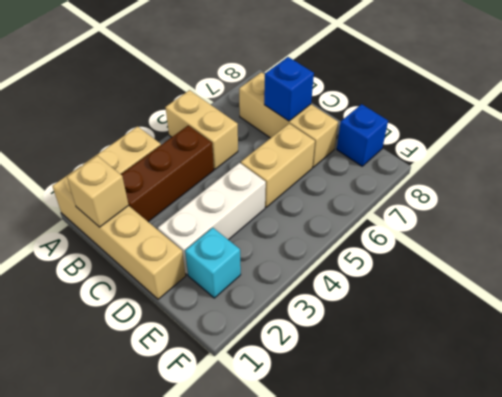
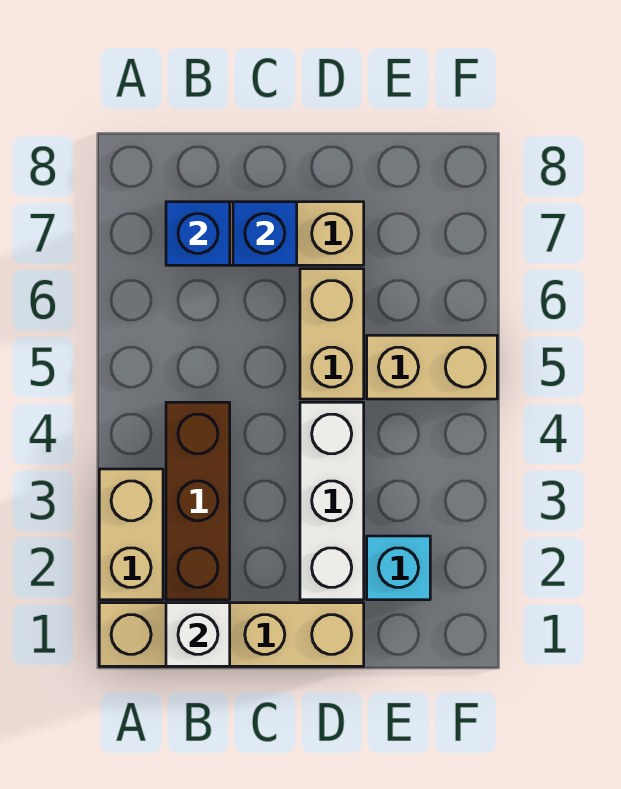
tan brick A5:B5 level 1 -> tan brick E5:F5 level 1
tan brick B1 level 2 -> white brick B1 level 2
blue brick E8 level 1 -> blue brick B7 level 2

